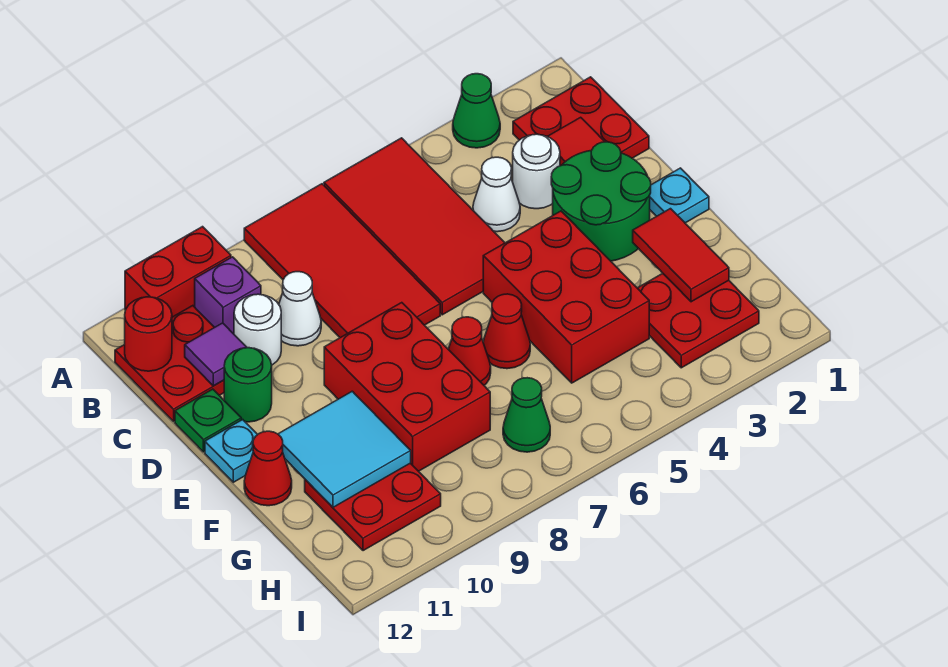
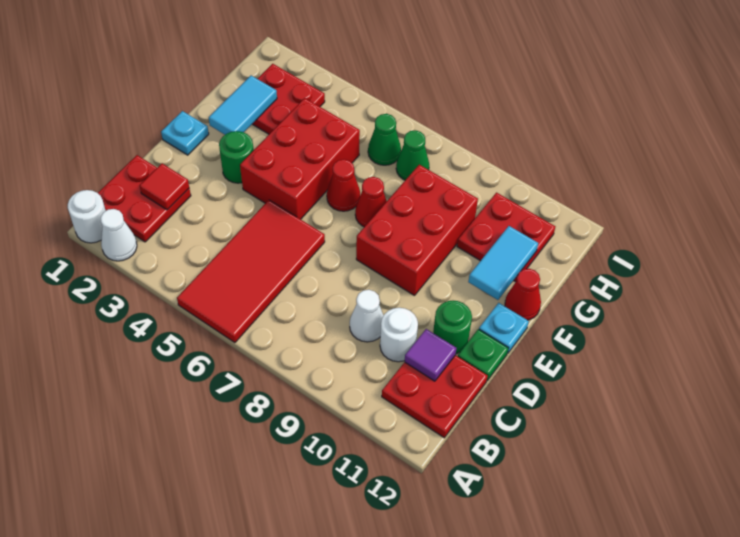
green cone A3 level 1 -> green cone H6 level 1
red tile A7:D8 level 1 -> none
red brick A10:A11 level 1 -> none
purple brick B10 level 1 -> none
red round brick B12 level 2 -> none
white round brick C3 level 1 -> white round brick A1 level 1
white cone C4 level 1 -> white cone A2 level 1
green round brick D2:E3 level 1 -> green round brick E3 level 1
red tile F2:G2 level 2 -> cyan tile F2:G2 level 2
cyan tile F10:G11 level 2 -> cyan tile F11:G11 level 2

